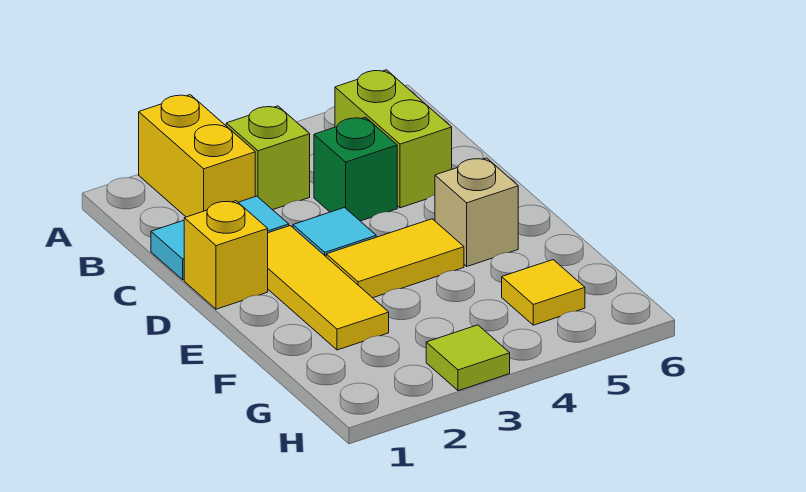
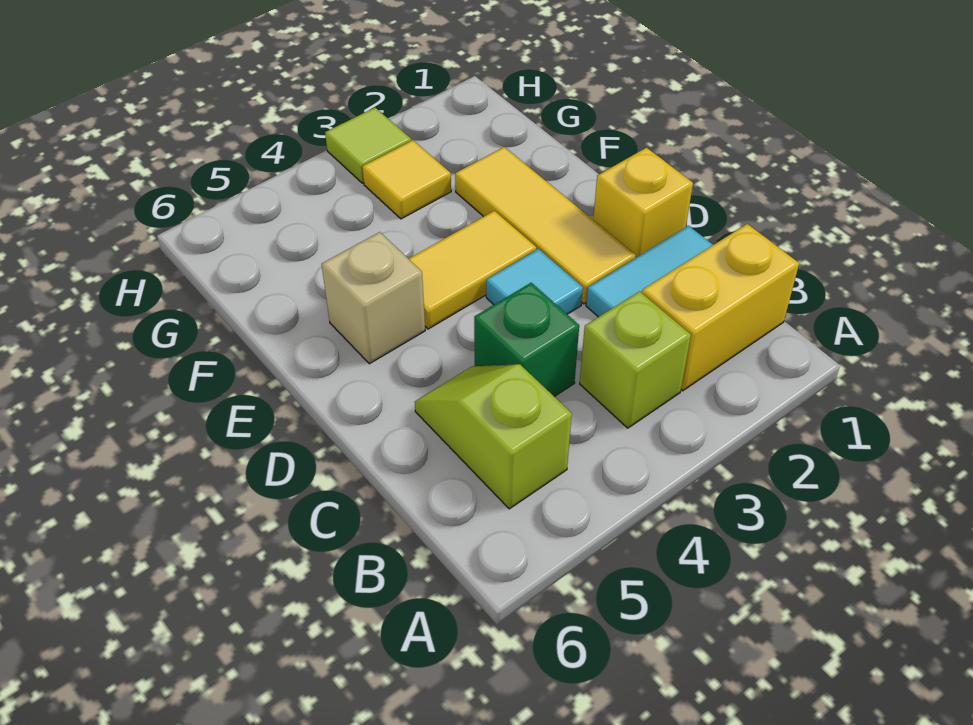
yellow brick A2:B2 level 1 -> yellow brick B1:B2 level 1
lime brick B5:C5 level 1 -> lime slope B5:C5 level 1 top B
yellow tile G5 level 1 -> yellow tile G3 level 1

